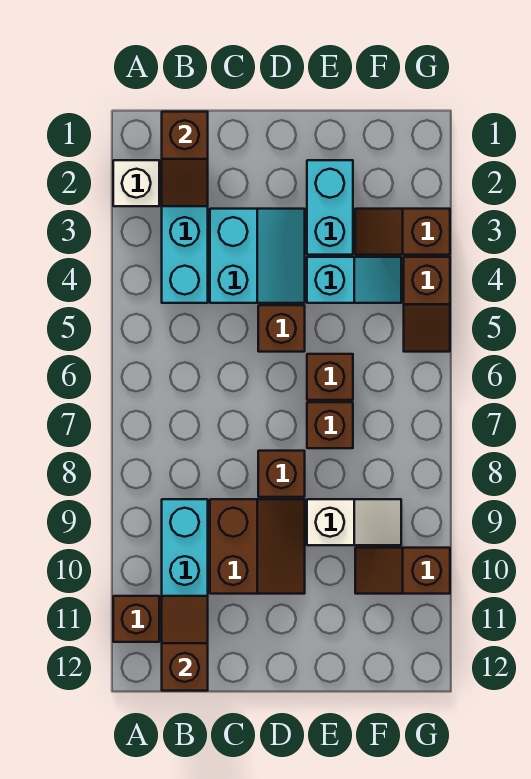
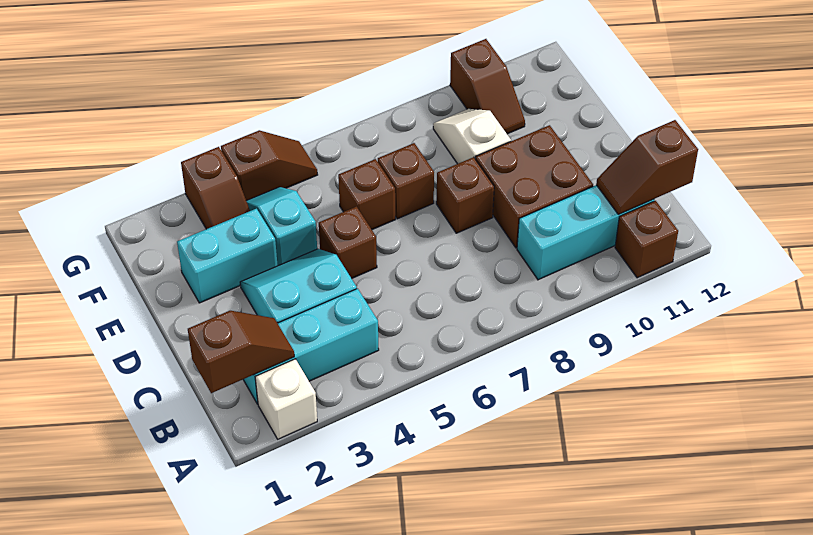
brown slope C9:D10 level 1 top C -> brown brick C9:D10 level 1

